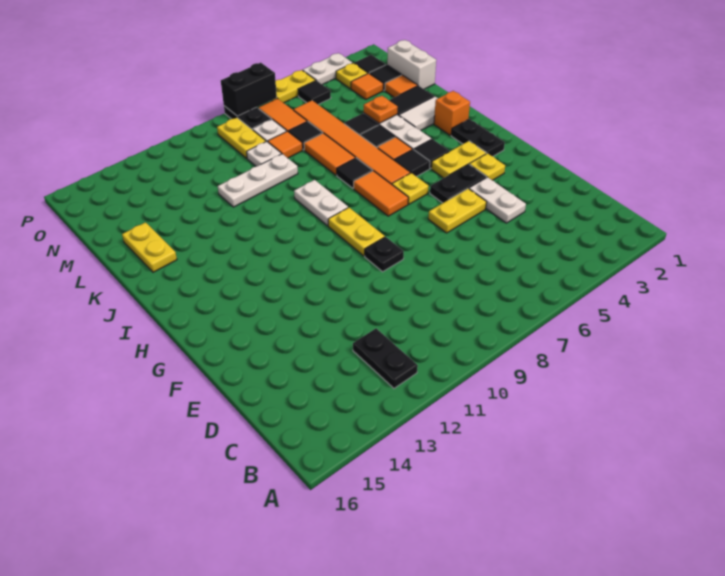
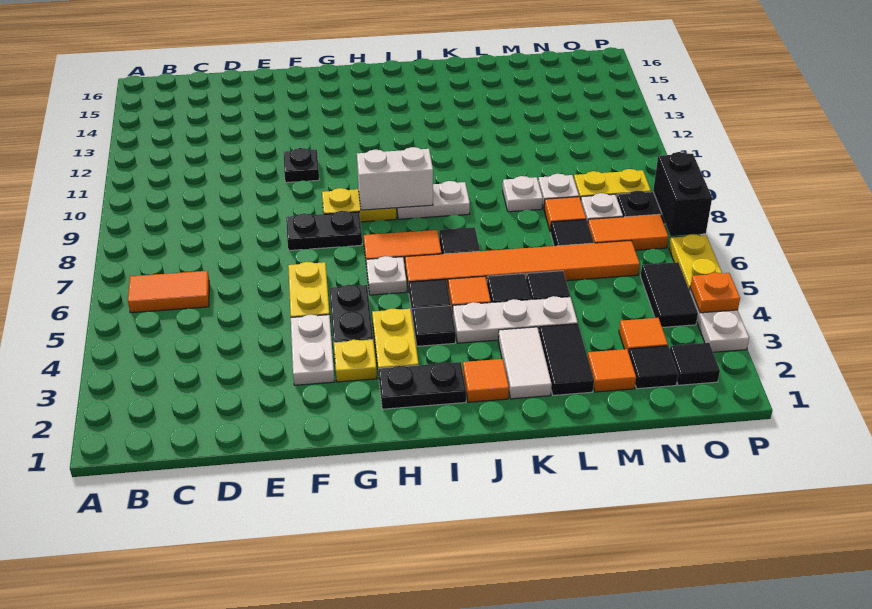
black plate B12:C12 level 1 -> black plate F8:G8 level 1
white plate E4:F4 level 1 -> white plate F3:F4 level 1
black plate F9 level 1 -> black plate F11 level 1
yellow plate H6 level 1 -> white plate H6 level 1
orange brick J2 level 1 -> orange tile J2 level 1
orange tile K7:L7 level 1 -> orange tile B6:C6 level 1
yellow plate K15:L15 level 1 -> none
orange plate L4 level 2 -> orange plate P4 level 2
white plate L9:L11 level 1 -> white plate L9 level 1
white brick M1:N1 level 1 -> white brick H9:I9 level 2
yellow plate O3 level 1 -> none
black tile O5 level 1 -> black tile O4:O5 level 1

